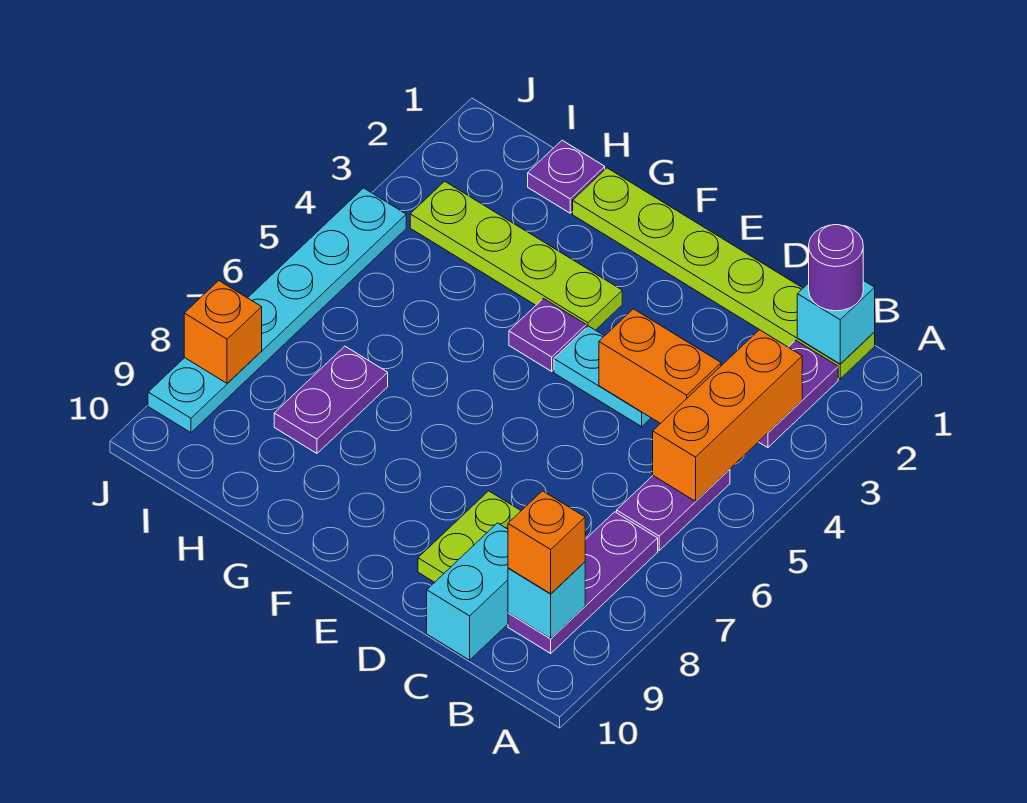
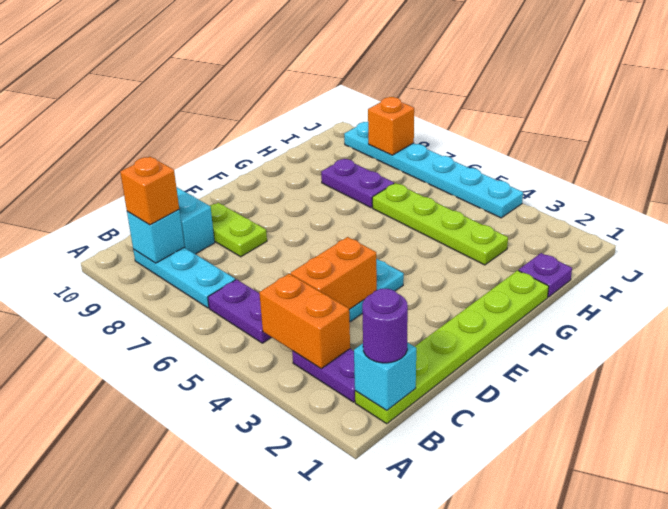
orange brick B3:B5 level 2 -> orange brick B3:B4 level 2
purple plate B7:B9 level 1 -> cyan plate B7:B9 level 1
lime plate F3:I3 level 1 -> lime plate H3:H6 level 1
purple plate F4 level 1 -> none

